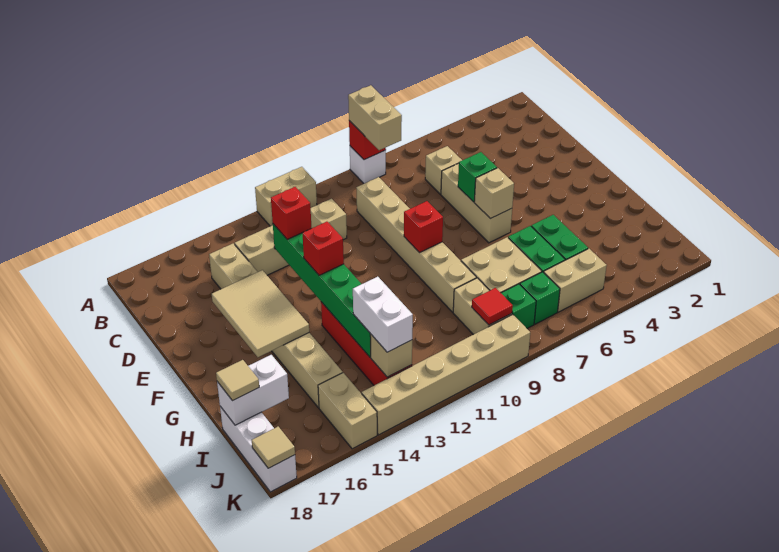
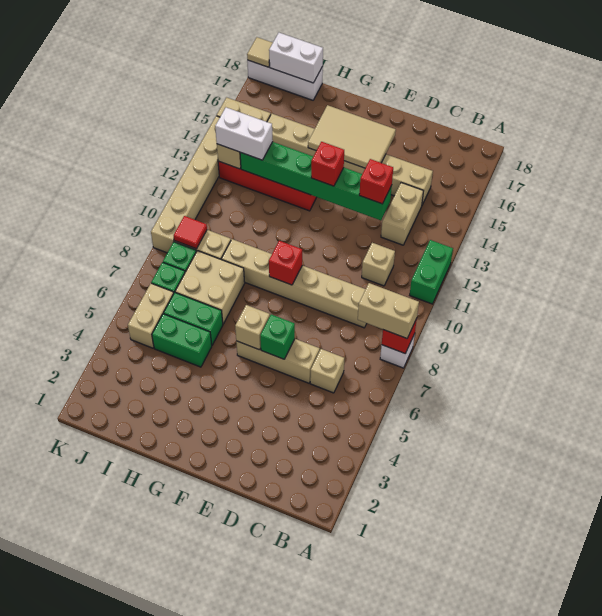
tan brick A11:A12 level 1 -> green brick A11:A12 level 1
white brick I17:I18 level 2 -> white brick I18:J18 level 2
tan tile I18 level 3 -> none

